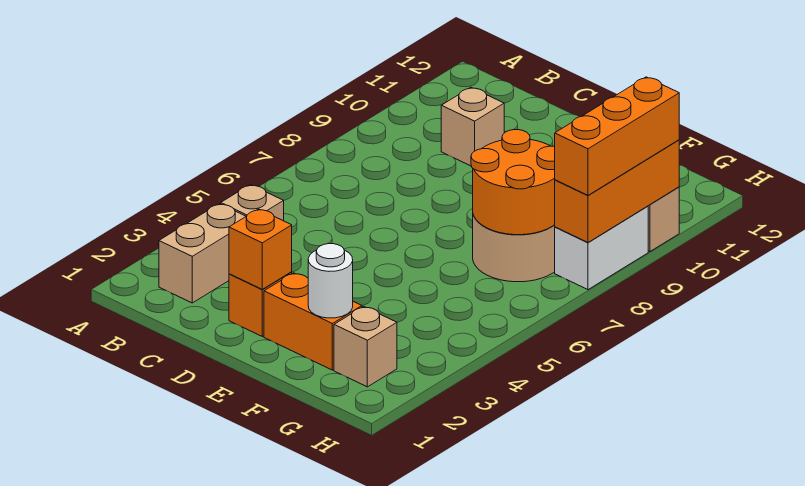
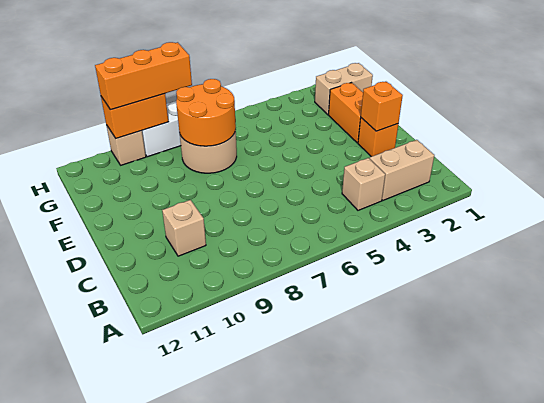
white round brick F2 level 2 -> none
tan brick G2 level 1 -> tan brick G1:G2 level 1
orange brick H8:H10 level 2 -> orange brick H9:H10 level 2

